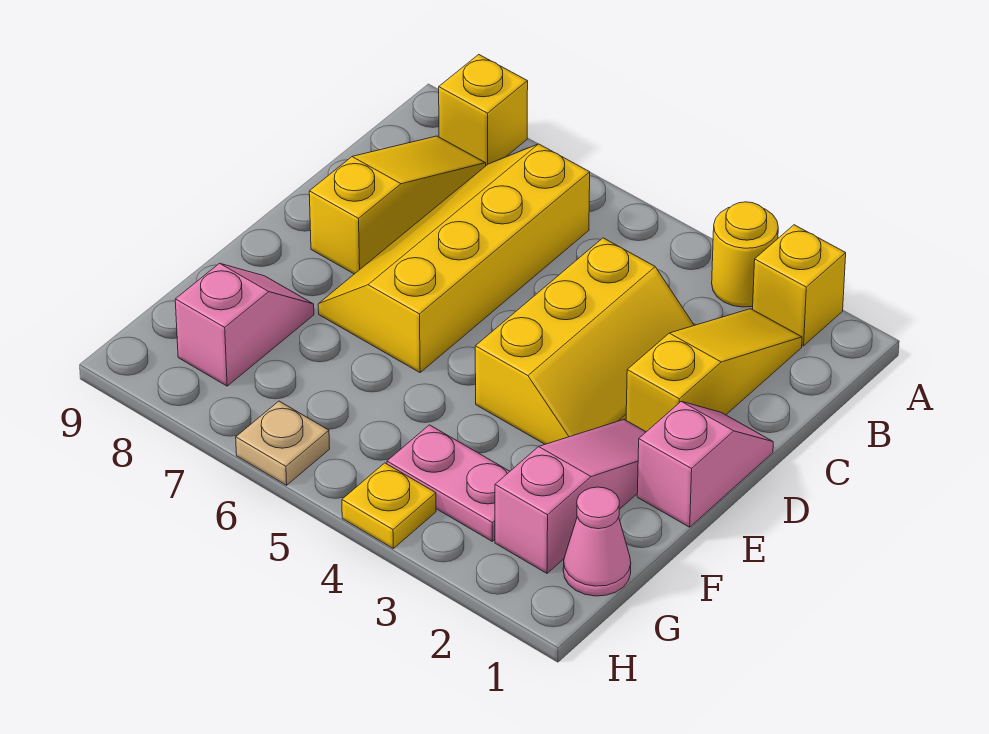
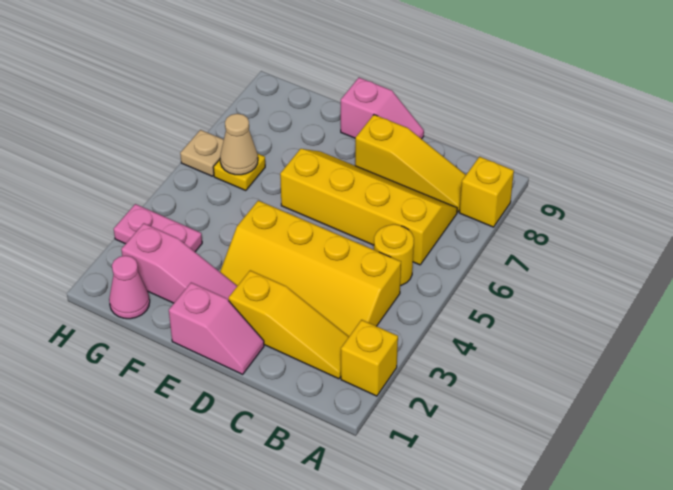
yellow round brick A3 level 1 -> yellow round brick B5 level 1
yellow slope C3:E4 level 1 top 4 -> yellow slope B3:E4 level 1 top 4
pink slope F8:G8 level 1 top G -> pink slope D9:E9 level 1 top E
pink plate G3:G4 level 1 -> pink plate G3:H3 level 1
none -> tan cone G6 level 2
yellow plate H4 level 1 -> yellow plate G6 level 1

